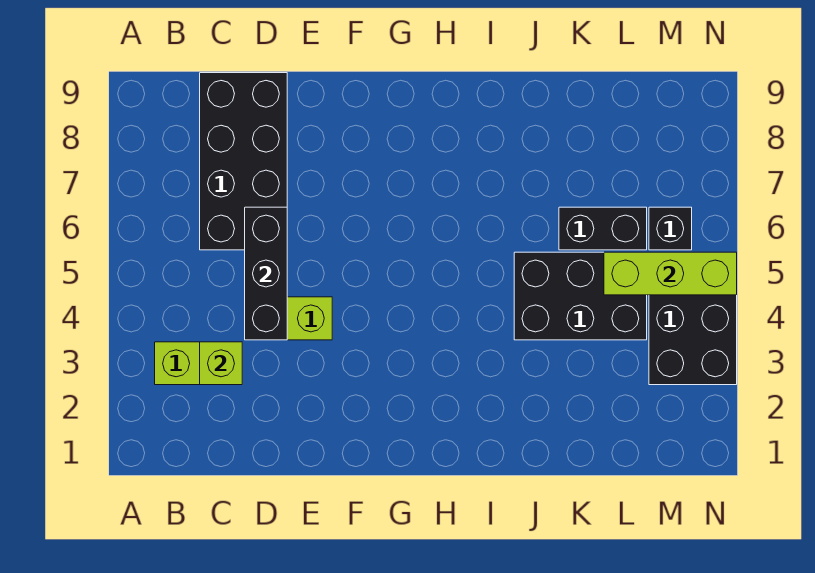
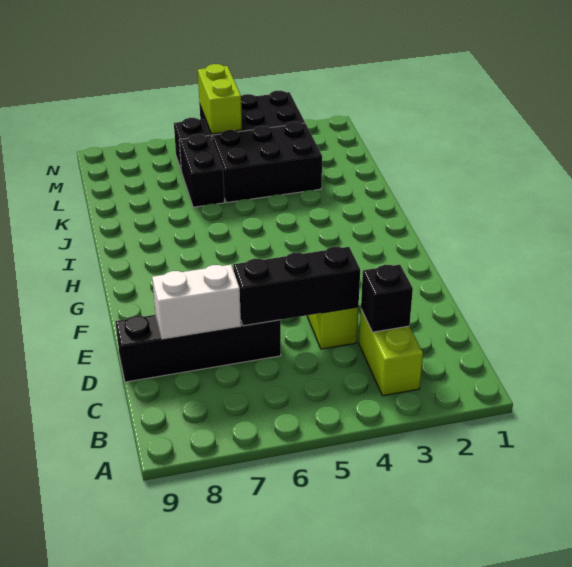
lime brick C3 level 2 -> black brick C3 level 2
black brick C6:D9 level 1 -> black brick D6:D9 level 1
none -> white brick D7:D8 level 2
black brick J4:L5 level 1 -> black brick K3:L5 level 1
lime brick L5:N5 level 2 -> lime brick M5:N5 level 2

